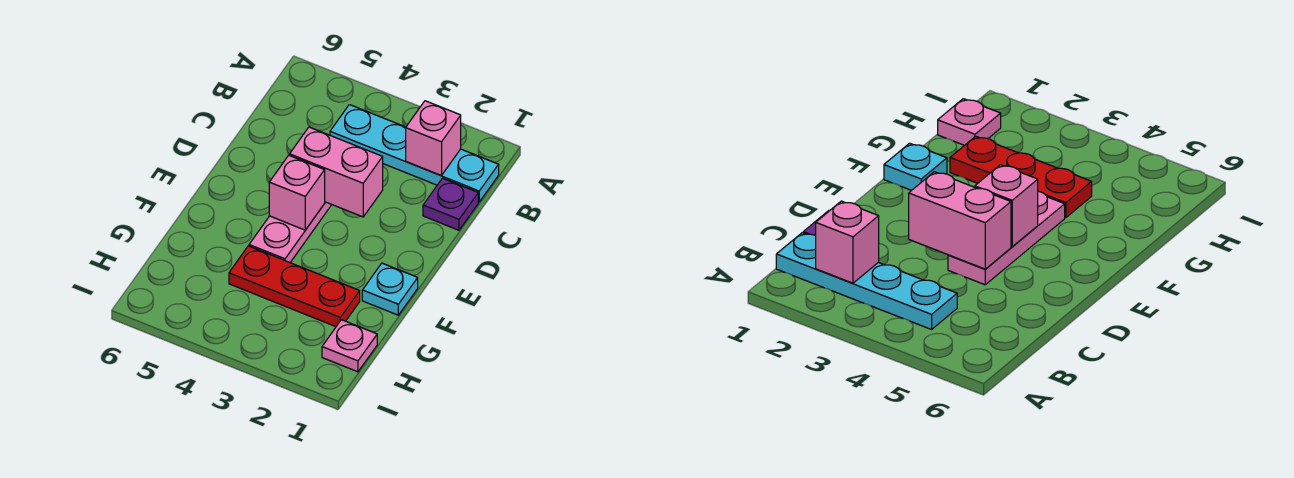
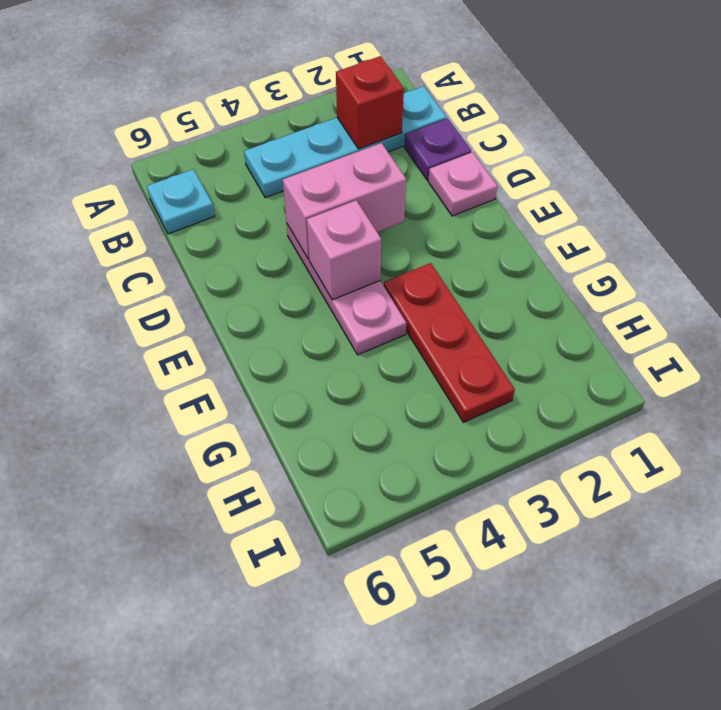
pink brick B2 level 2 -> red brick B2 level 2
cyan plate F1 level 1 -> cyan plate B6 level 1
red plate G2:G4 level 1 -> red plate F3:H3 level 1
pink plate H1 level 1 -> pink plate D1 level 1

